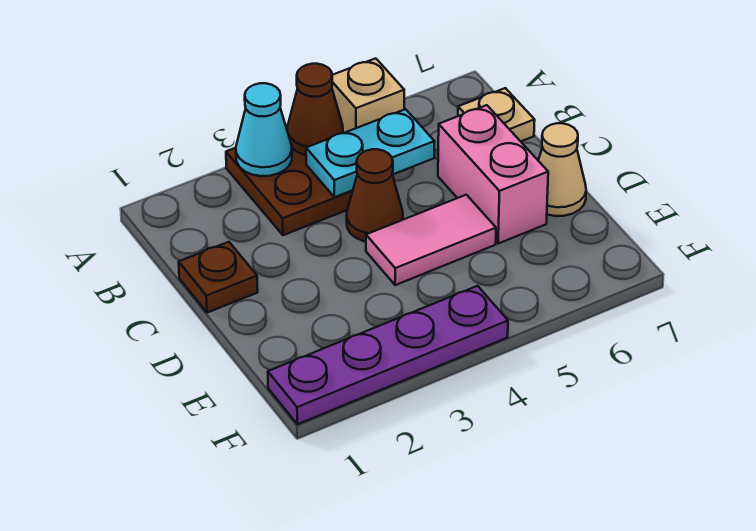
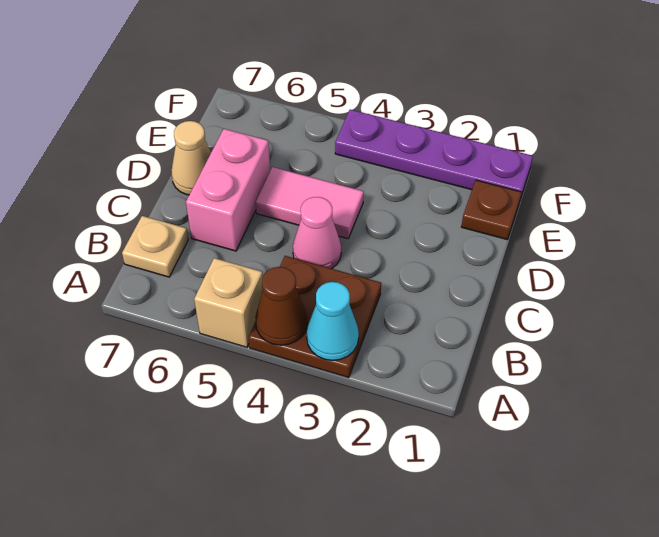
cyan plate B4:B5 level 2 -> none
brown plate C1 level 1 -> brown plate E1 level 1
brown cone C4 level 1 -> pink cone C4 level 1

